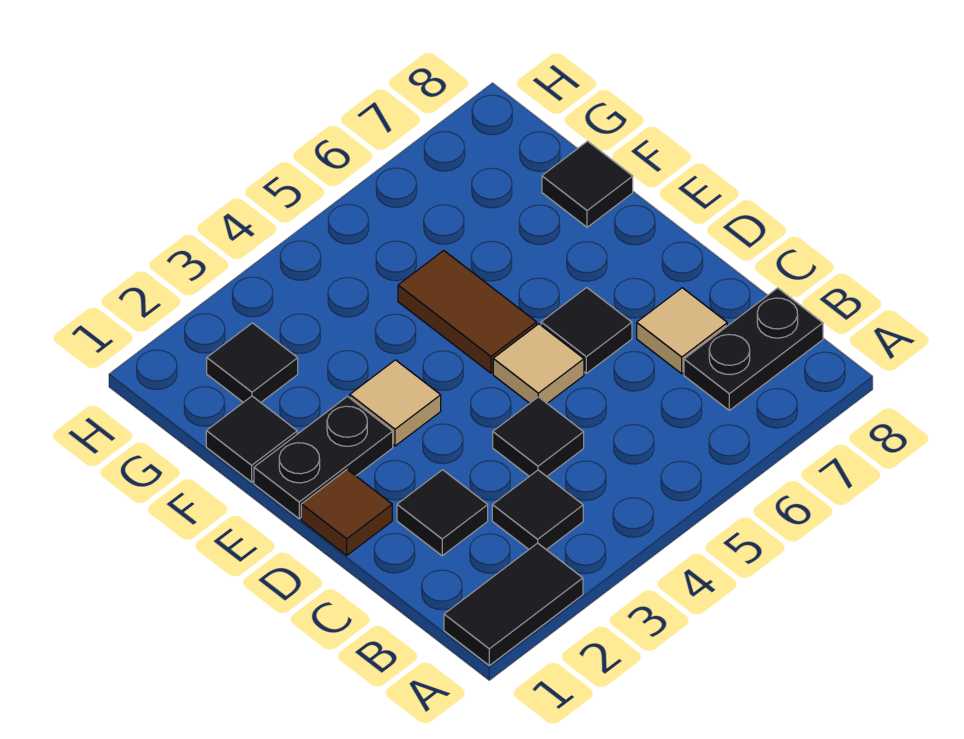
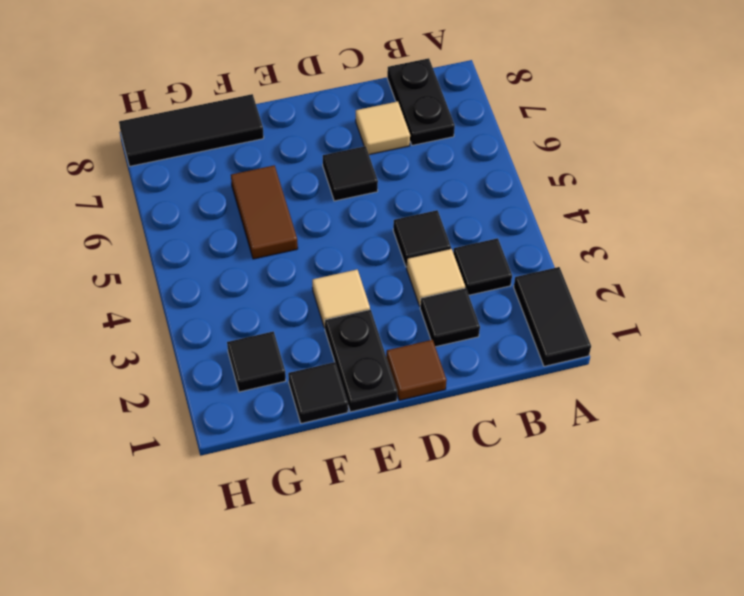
tan tile D5 level 1 -> tan tile C3 level 1
brown tile E5:F5 level 1 -> brown tile F5:F6 level 1
black tile F8 level 1 -> black tile F8:H8 level 1

